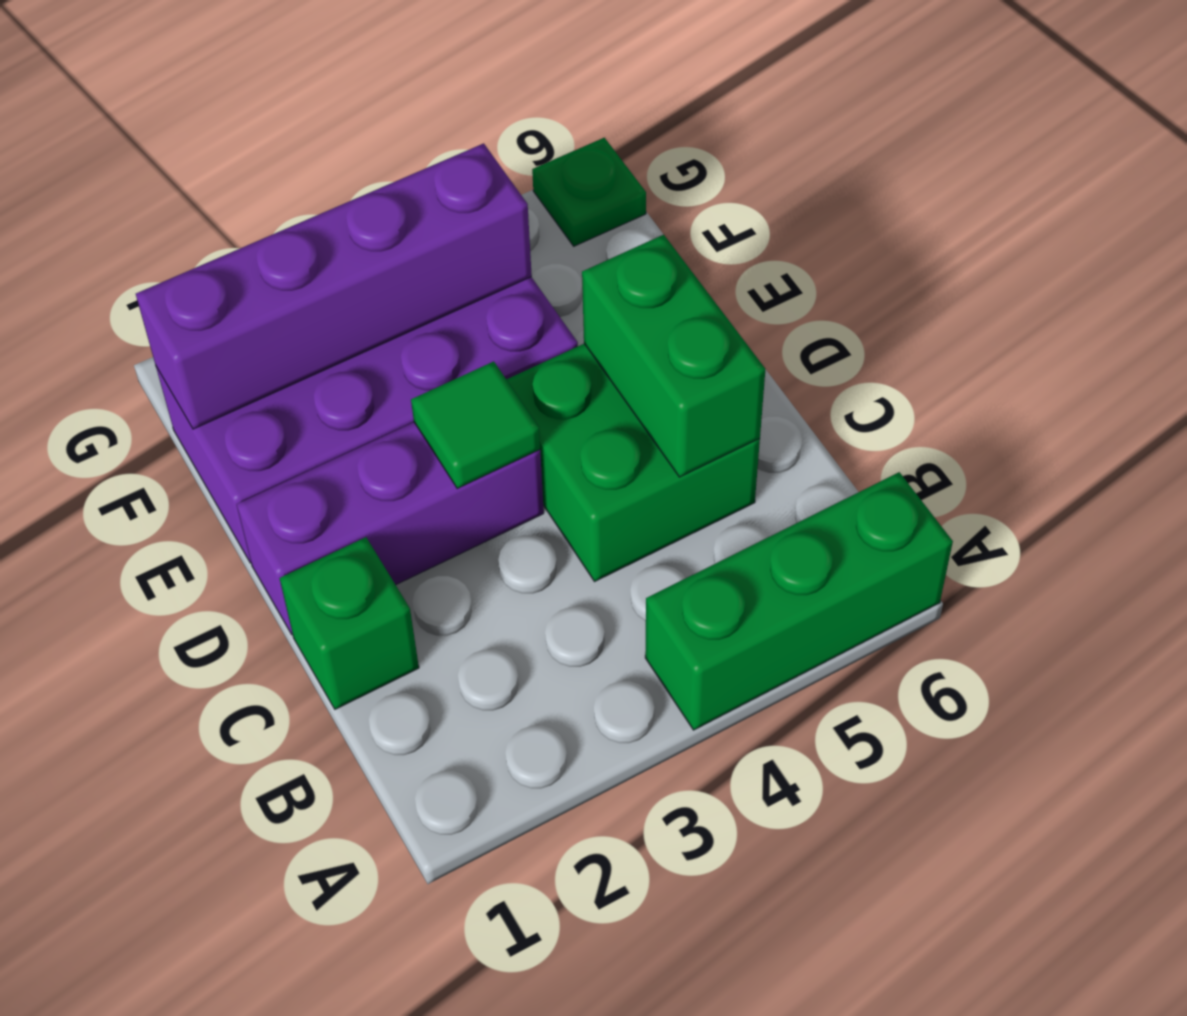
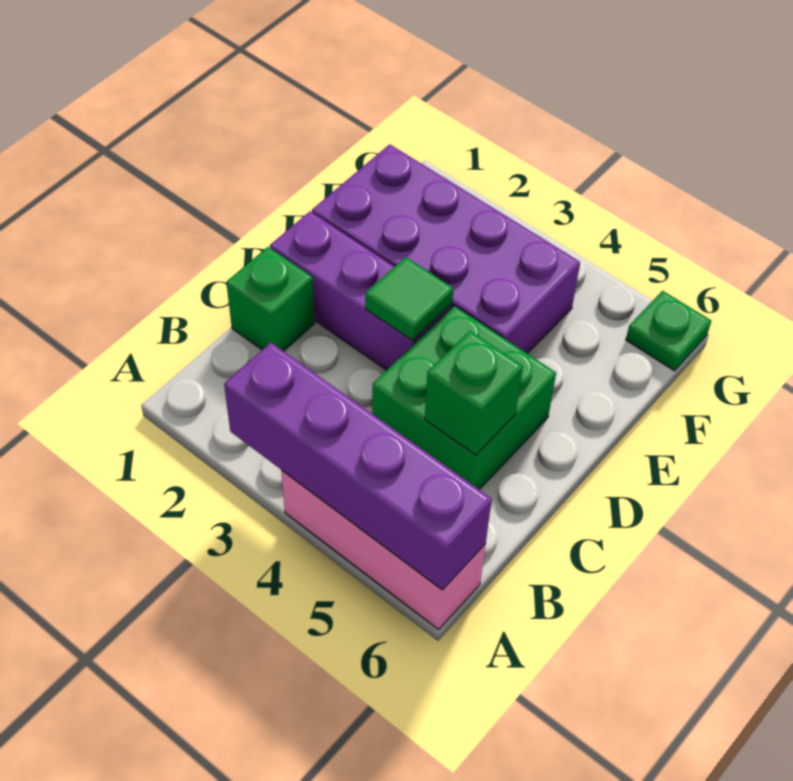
green brick A4:A6 level 1 -> pink brick A4:A6 level 1
green brick C5:D5 level 2 -> green brick C5 level 2
purple brick F1:F4 level 2 -> purple brick A3:A6 level 2

